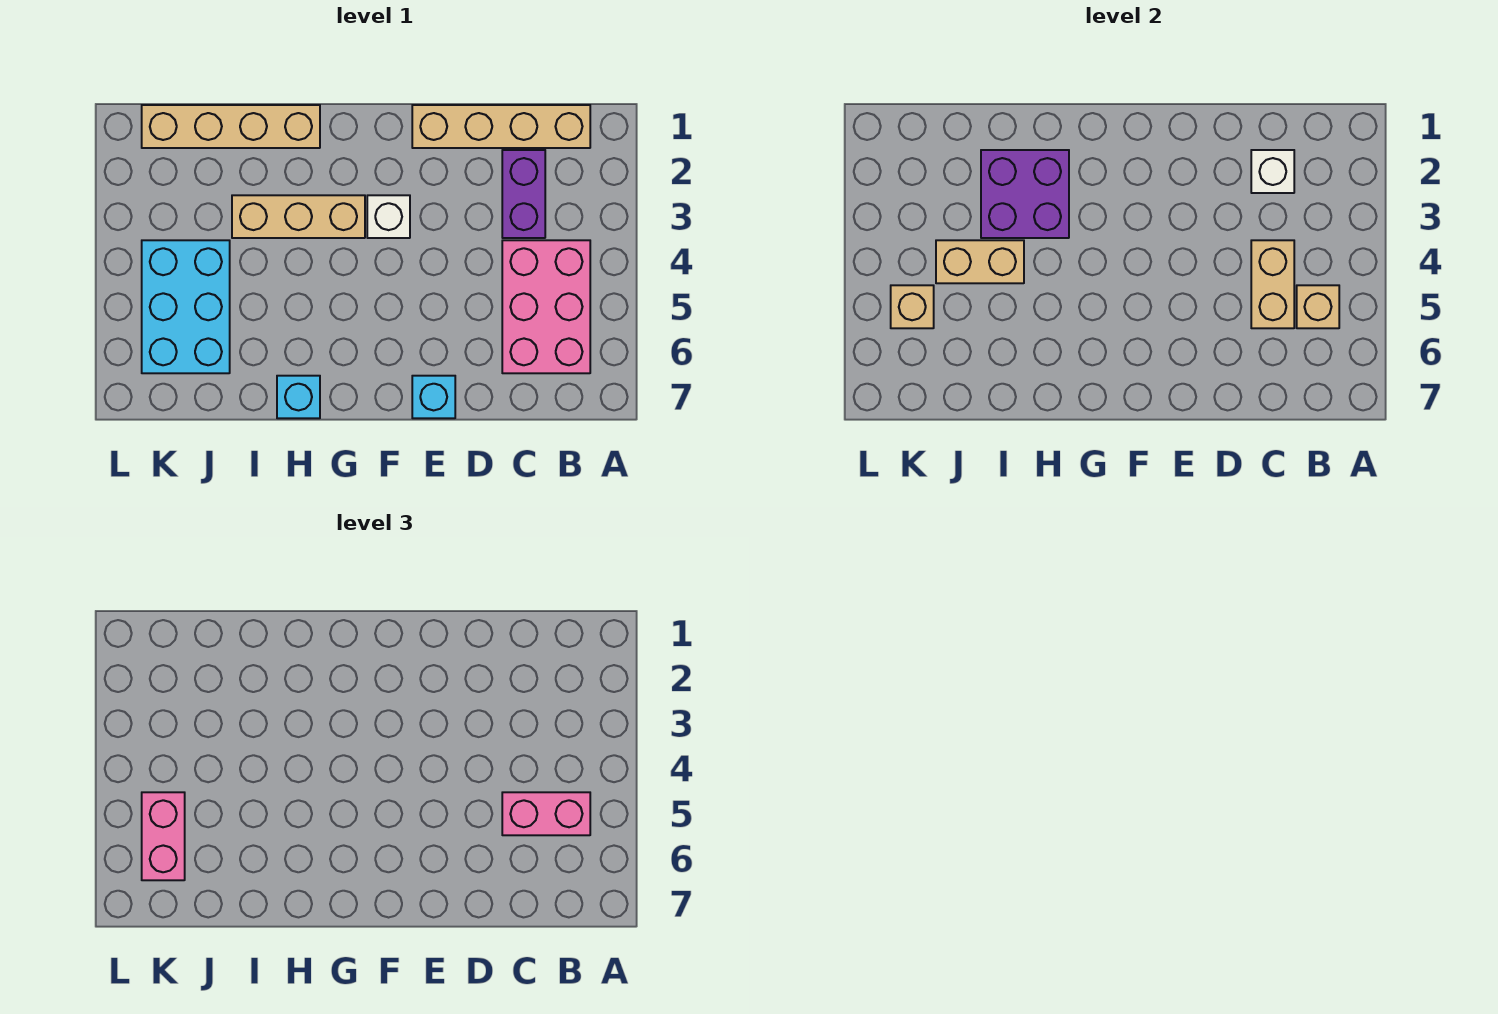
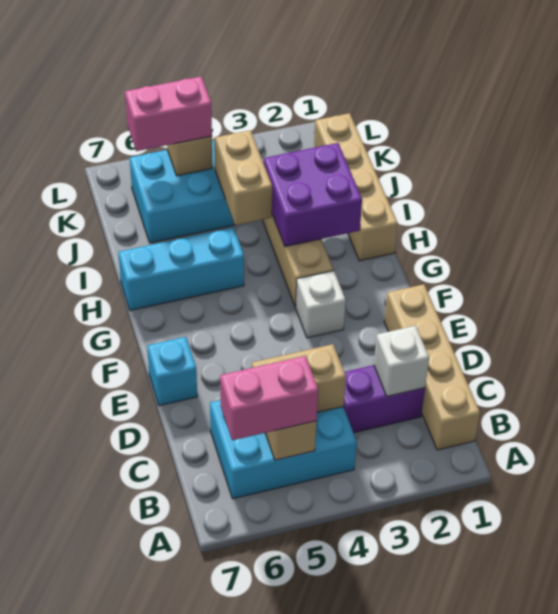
pink brick B4:C6 level 1 -> cyan brick B4:C6 level 1
pink brick B5:C5 level 3 -> pink brick B5:B6 level 3
cyan brick H7 level 1 -> cyan brick H5:H7 level 1

